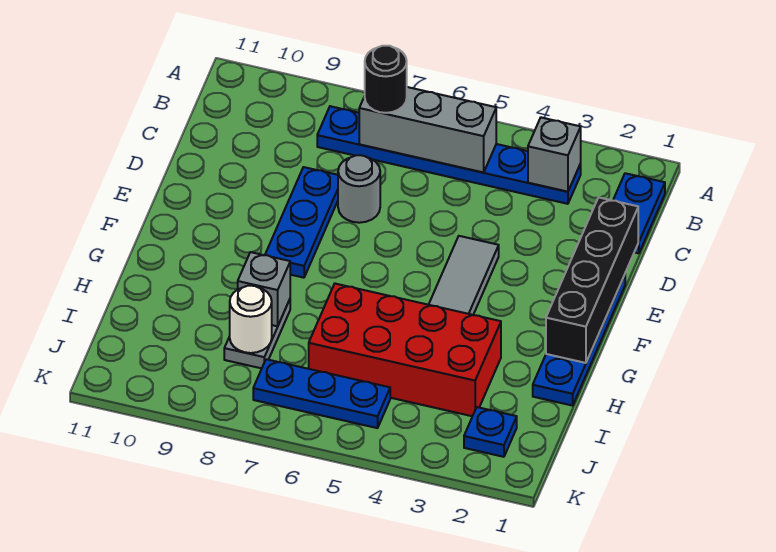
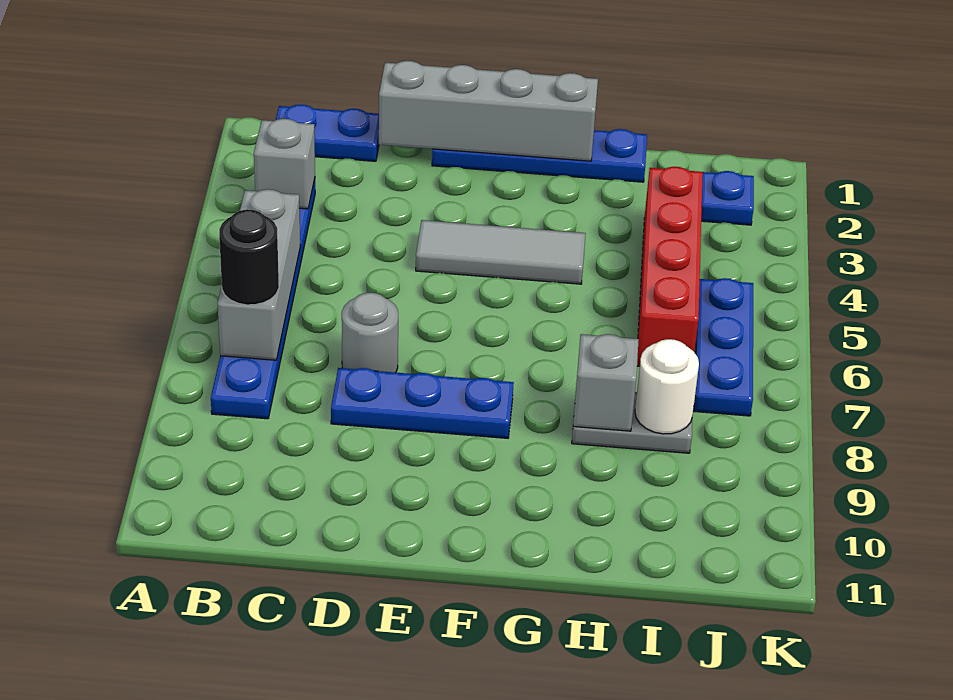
black brick D1:G1 level 2 -> grey brick D1:G1 level 2
red brick H3:I6 level 1 -> red brick I3:I6 level 1

